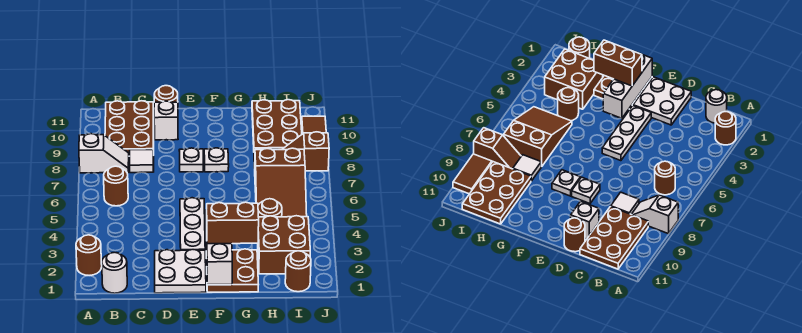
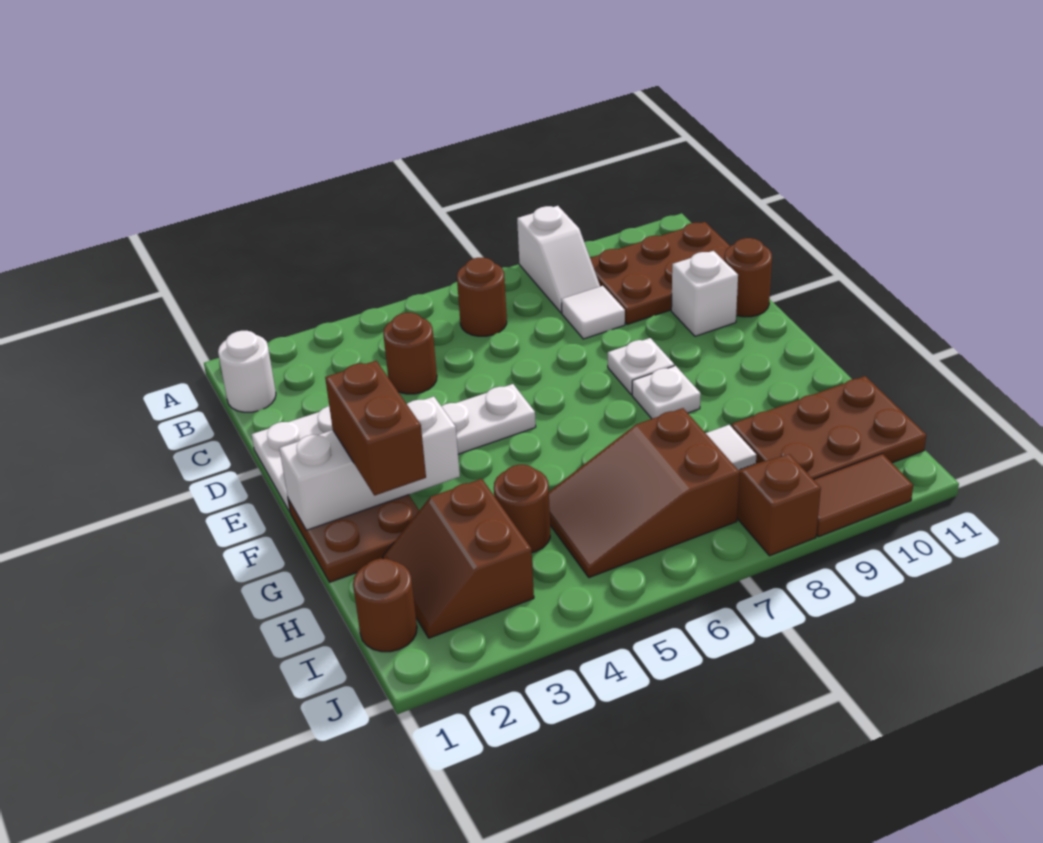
brown round brick A2 level 1 -> brown round brick C4 level 1
brown brick H2:I3 level 1 -> brown slope H2:I3 level 1 top 3

